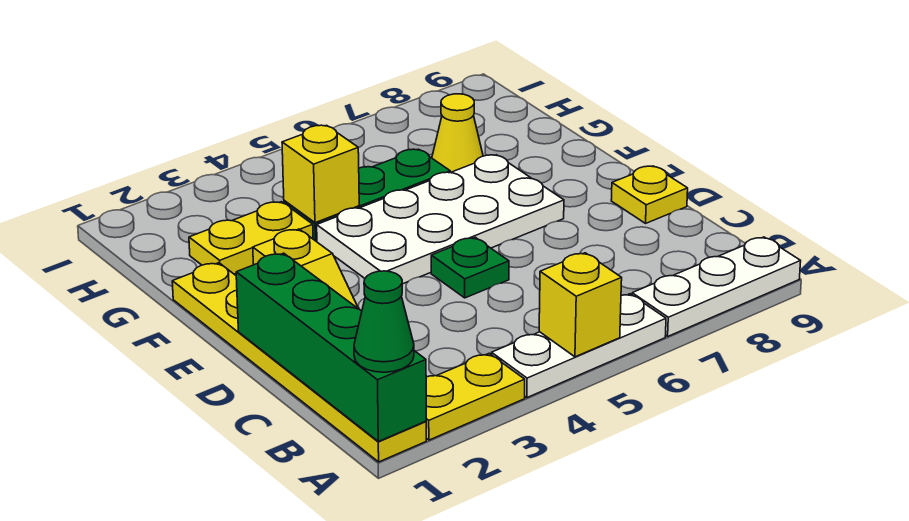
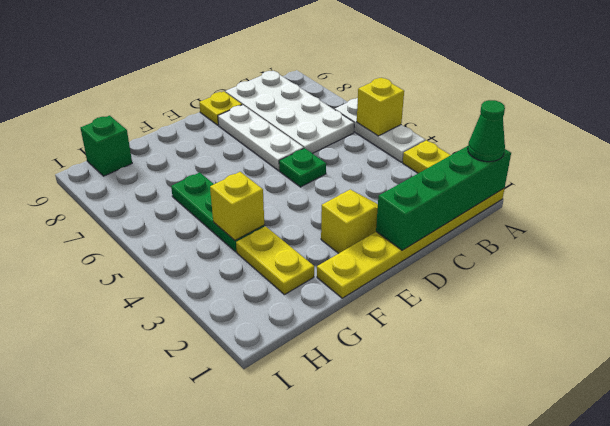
white plate A7:A9 level 1 -> white plate D6:D8 level 1
white plate E4:F7 level 1 -> white plate B6:C9 level 1
yellow cone G7 level 1 -> none
none -> green brick H9 level 1

